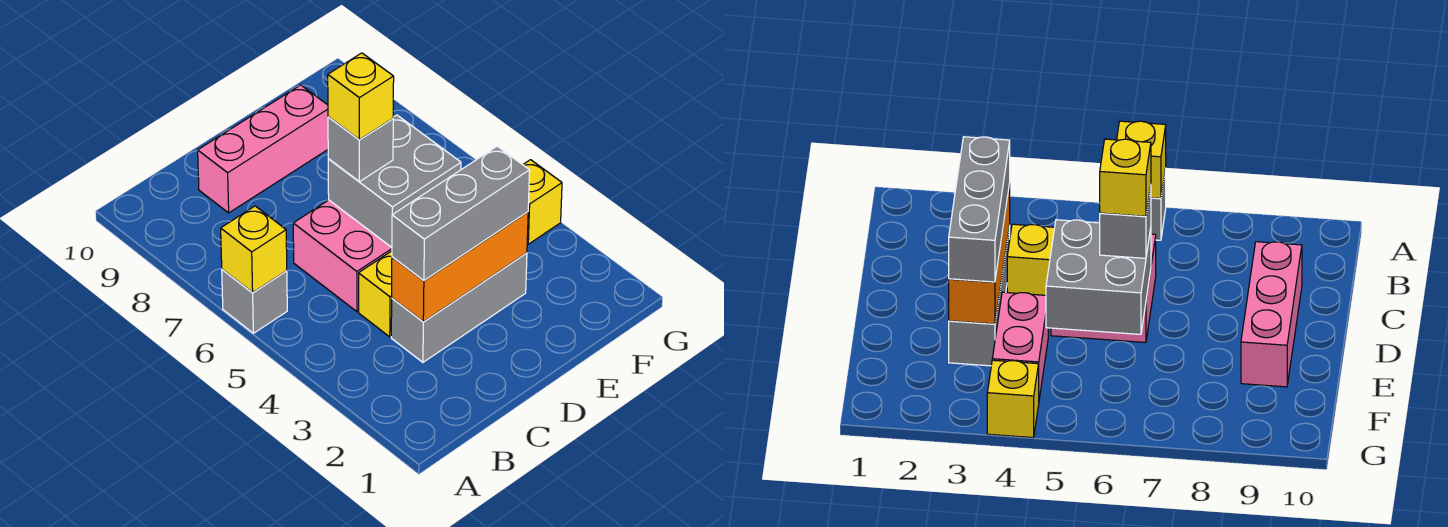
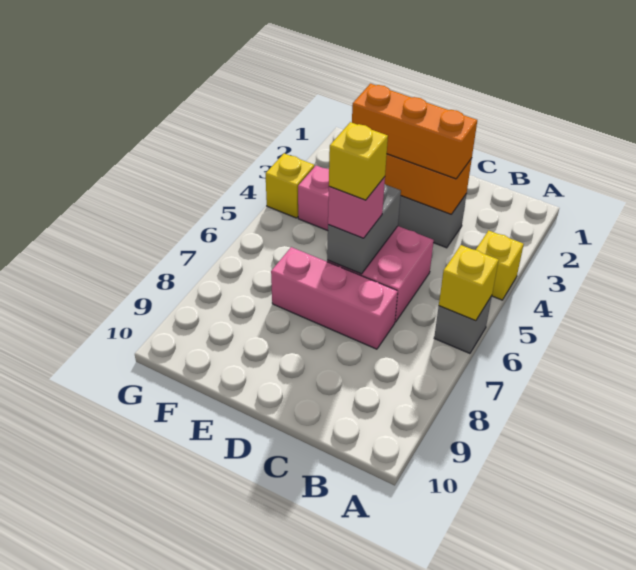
grey brick C3:E3 level 3 -> orange brick C3:E3 level 3
yellow brick C4 level 1 -> yellow brick A4 level 1
pink brick C9:E9 level 1 -> pink brick C7:E7 level 1
grey brick D5:E6 level 2 -> grey brick D5:D6 level 2
grey brick D6 level 3 -> pink brick D6 level 3

